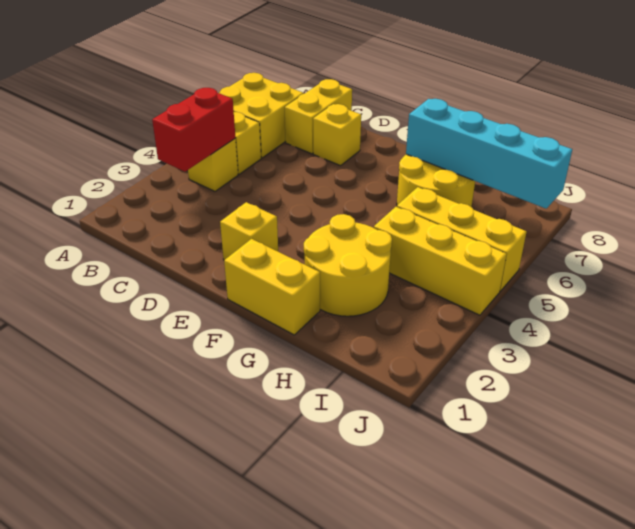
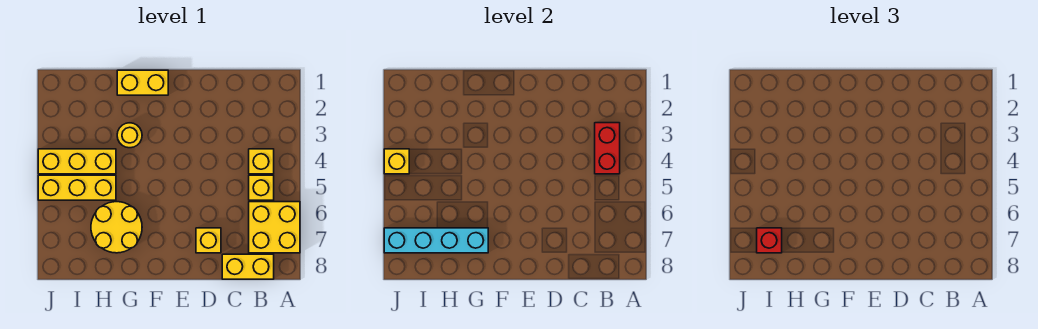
yellow brick C7:C8 level 1 -> yellow brick B8:C8 level 1
yellow brick E2 level 1 -> yellow brick J4 level 2
yellow round brick G2:H3 level 1 -> yellow round brick G3 level 1
none -> red brick I7 level 3

